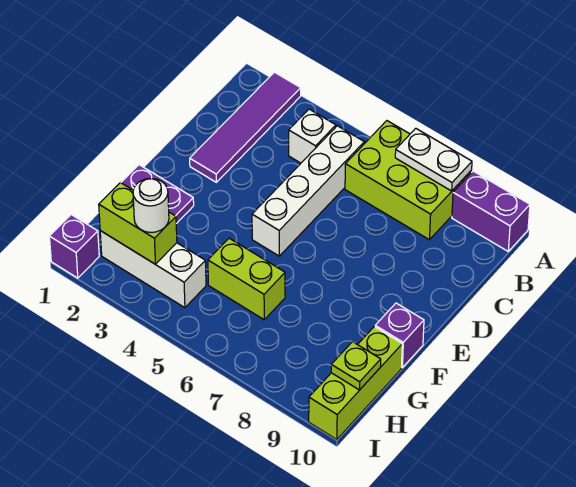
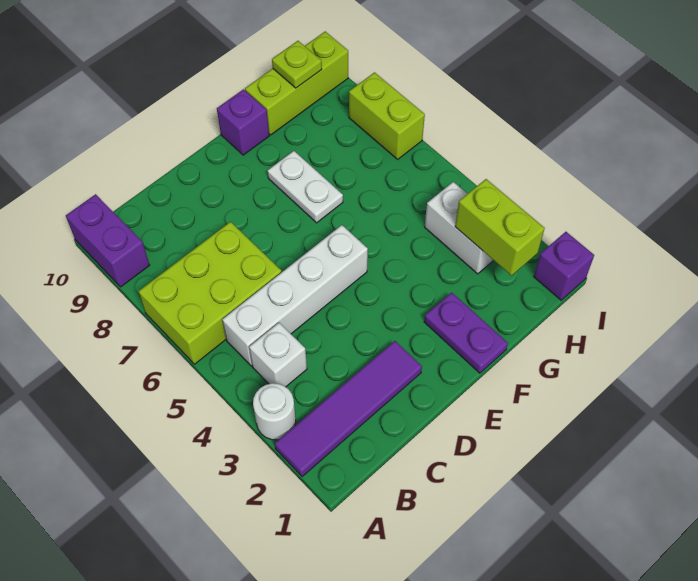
lime brick A6:B8 level 1 -> lime brick A6:C7 level 1
white plate A7:A8 level 2 -> white plate F7:F8 level 1
lime brick G5:G6 level 1 -> lime brick I7:I8 level 1
white brick H2:H4 level 1 -> white brick H3:H4 level 1
white round brick H3 level 3 -> white round brick A3 level 1

